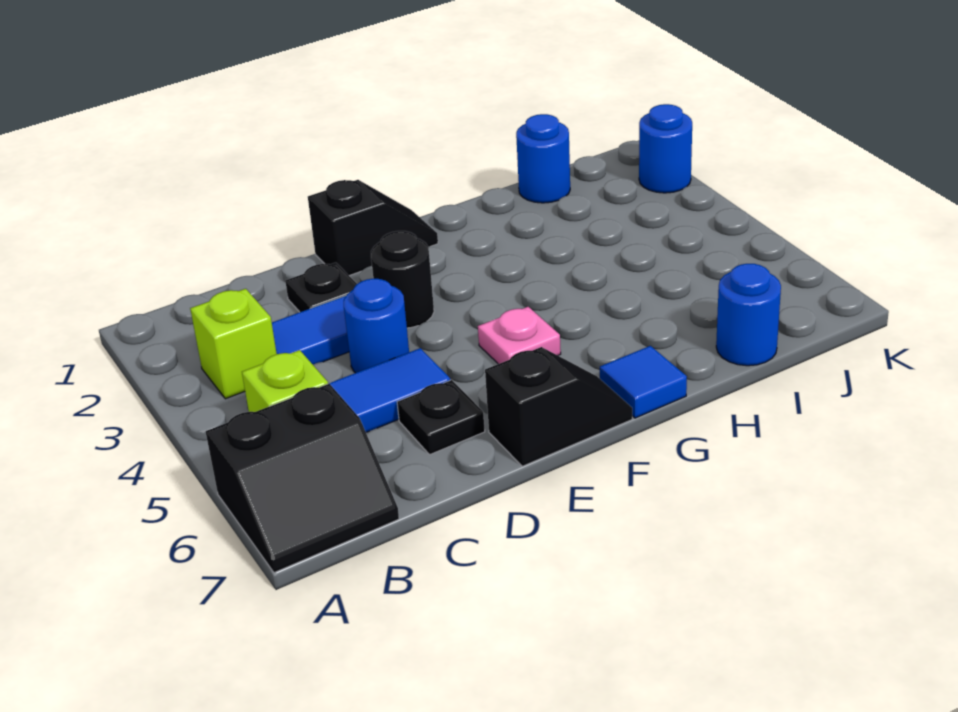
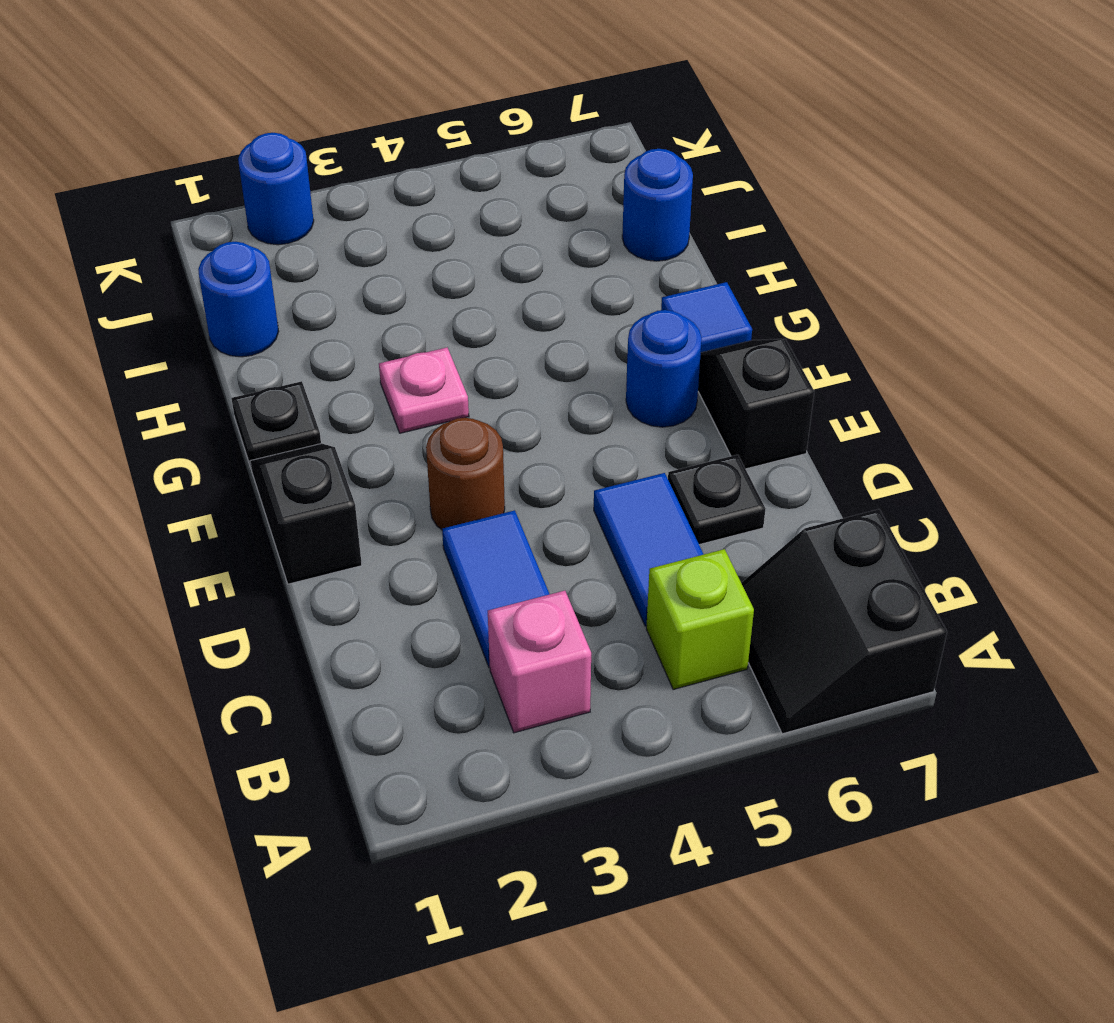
black slope A6:B7 level 1 top 6 -> black slope A6:B7 level 1 top 7
lime brick B3 level 1 -> pink brick B3 level 1
black plate D2 level 1 -> black plate G1 level 1
blue round brick D4 level 1 -> blue round brick F6 level 1
black round brick E3 level 1 -> brown round brick E3 level 1
pink plate F5 level 1 -> pink plate G3 level 1

